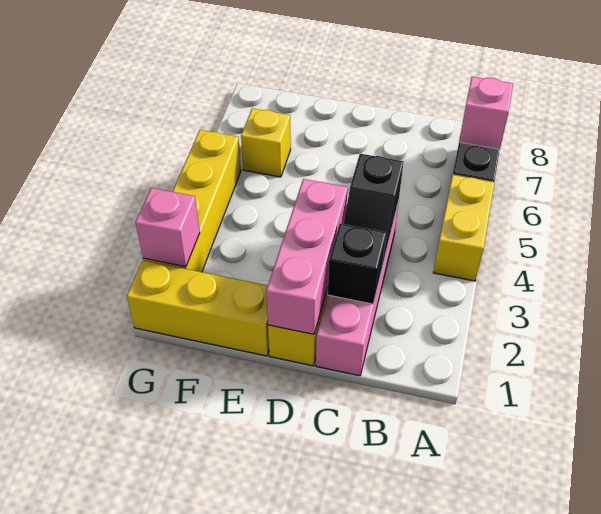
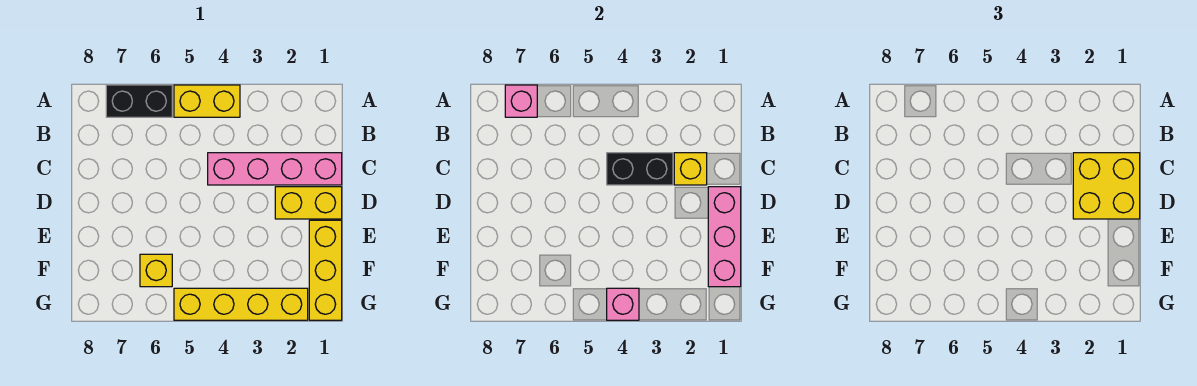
none -> yellow brick C1:D2 level 3
black brick C2 level 2 -> yellow brick C2 level 2
black slope C3:C4 level 2 top 4 -> black brick C3:C4 level 2
pink brick D1:D3 level 2 -> pink brick D1:F1 level 2
pink brick G2 level 2 -> pink brick G4 level 2

